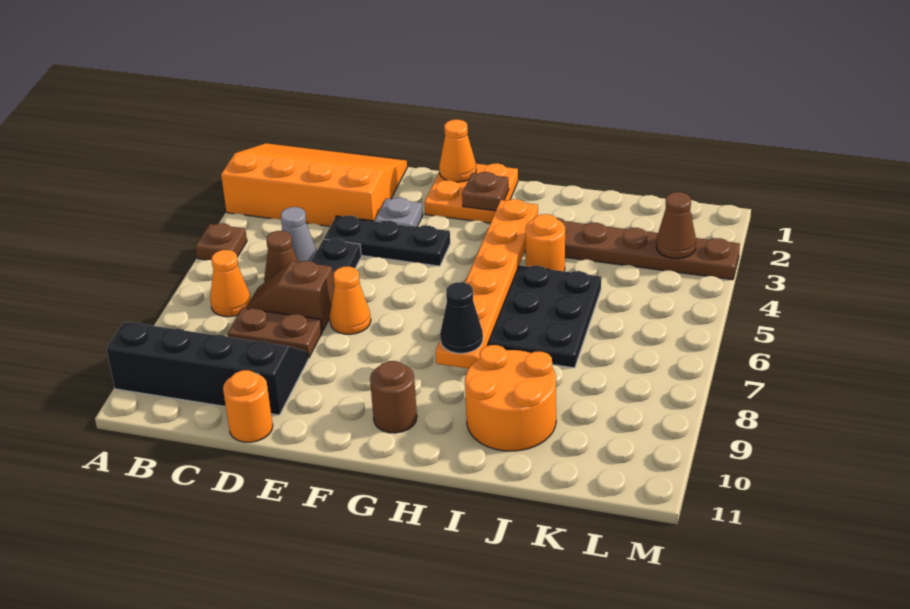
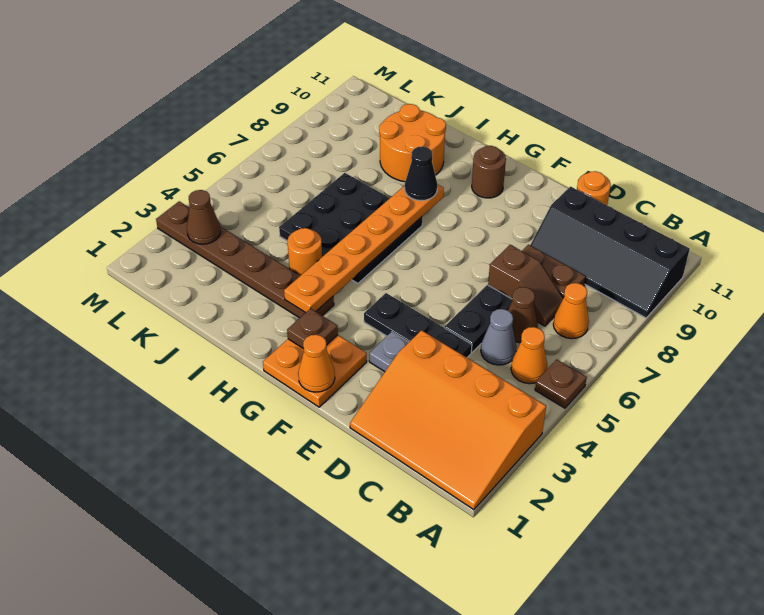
orange cone E7 level 1 -> orange cone B5 level 1

